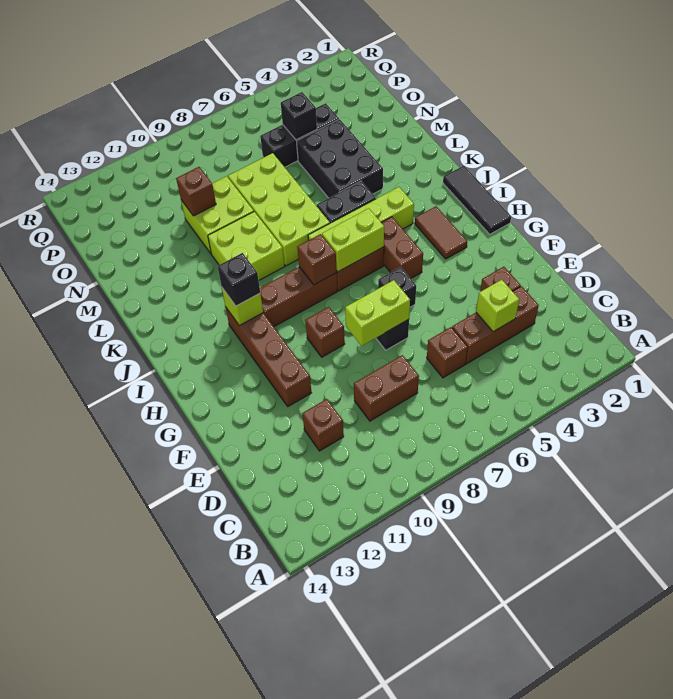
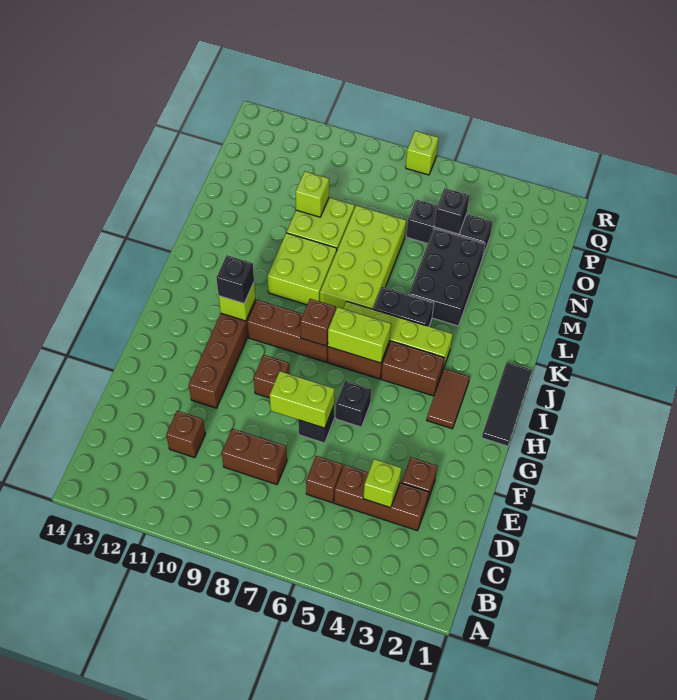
brown brick H5:I5 level 1 -> brown brick I4:I5 level 1
brown brick N10 level 2 -> lime brick N10 level 2
none -> lime brick R7 level 1

